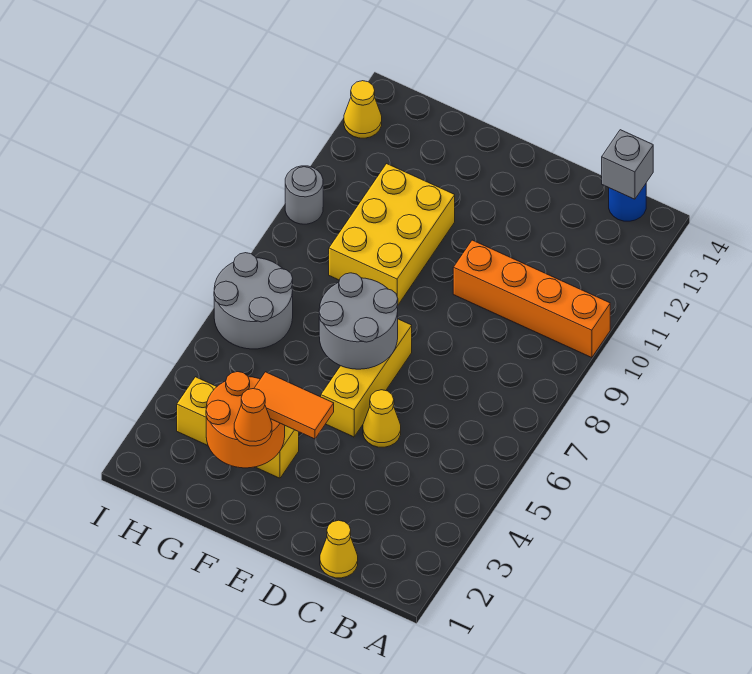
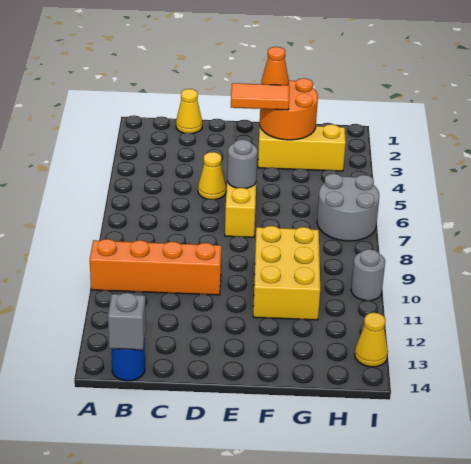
grey round brick E6:F7 level 2 -> grey round brick E6 level 2

